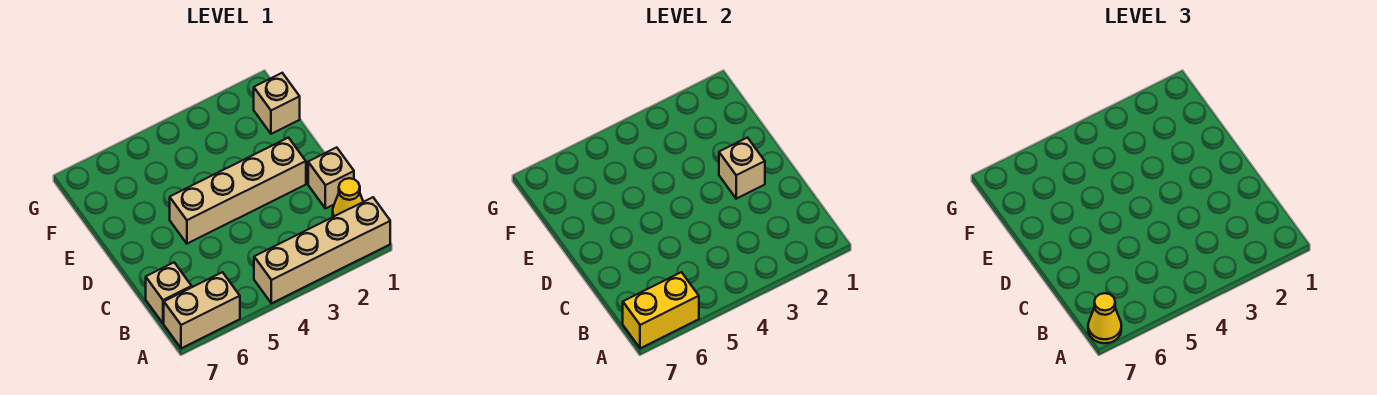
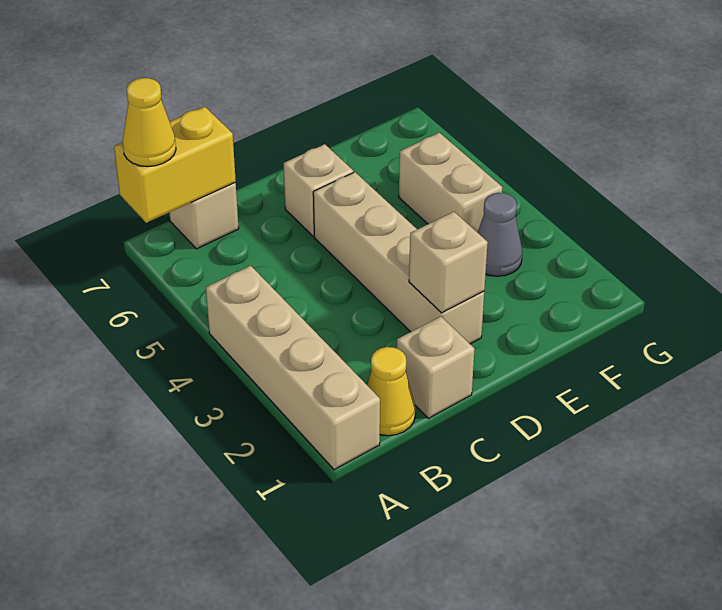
tan brick A6:A7 level 1 -> tan brick F4:F5 level 1
yellow brick A6:A7 level 2 -> yellow brick A7:B7 level 2
tan brick F1 level 1 -> tan brick D6 level 1
none -> grey cone F3 level 1

